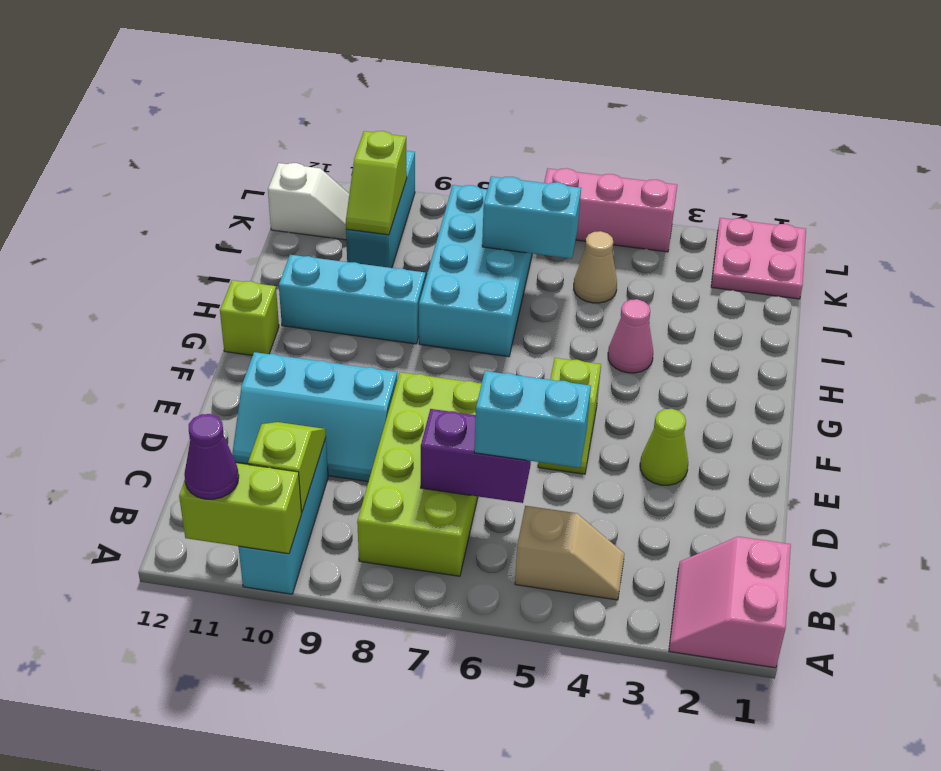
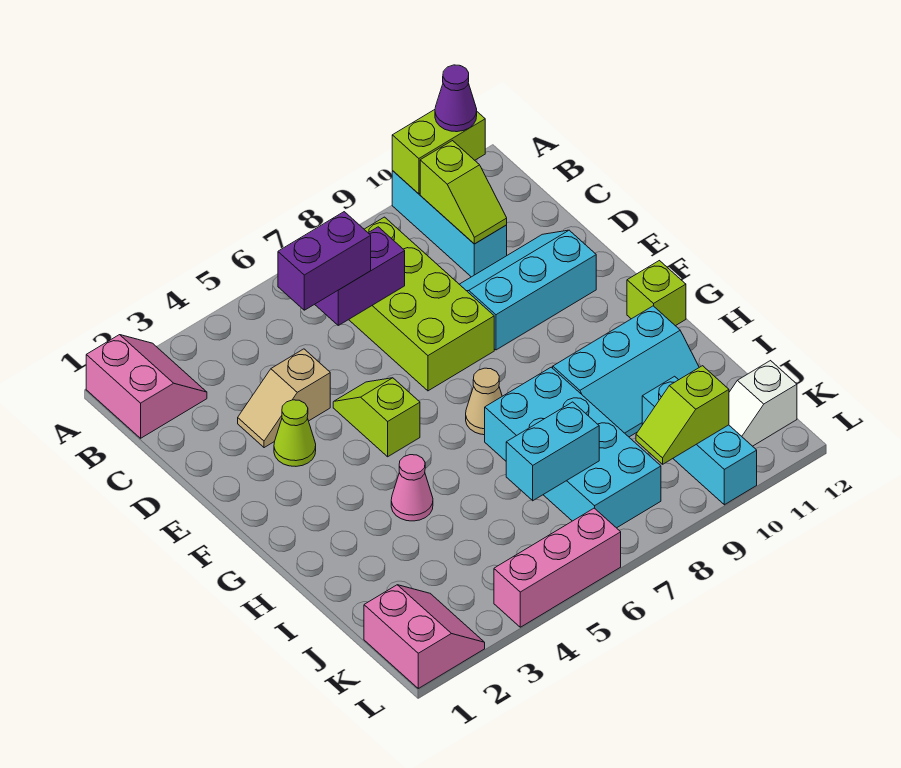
tan slope B4:B5 level 1 top 5 -> tan slope D3:D4 level 1 top 4
cyan brick C5:C6 level 3 -> purple brick C5:C6 level 3
tan cone J5 level 1 -> tan cone G7 level 1
lime slope J10:K10 level 2 top K -> lime slope K9:K10 level 2 top 10
pink plate K1:L2 level 1 -> pink slope K1:L2 level 1 top 1

